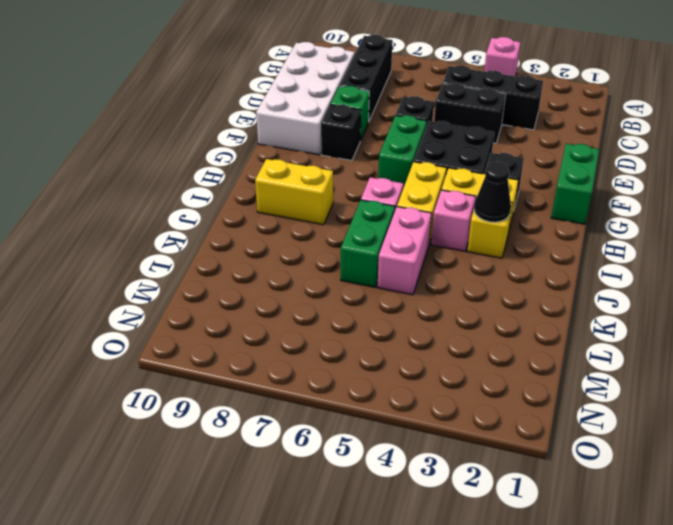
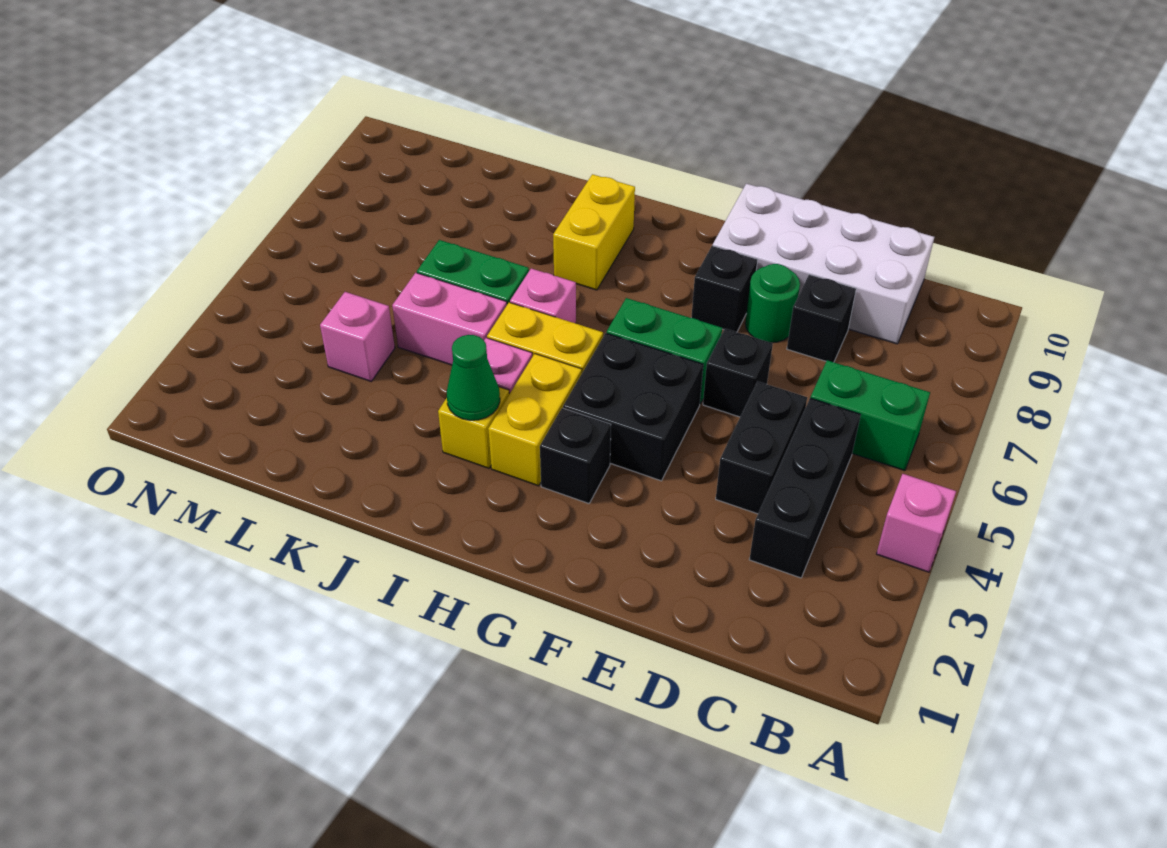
black brick B8:D8 level 1 -> black brick D8 level 1
green brick E8 level 1 -> green round brick E8 level 1
green brick F1:G1 level 1 -> green brick B6:C6 level 1
black cone I3 level 2 -> green cone I3 level 2
none -> pink brick L4 level 1

